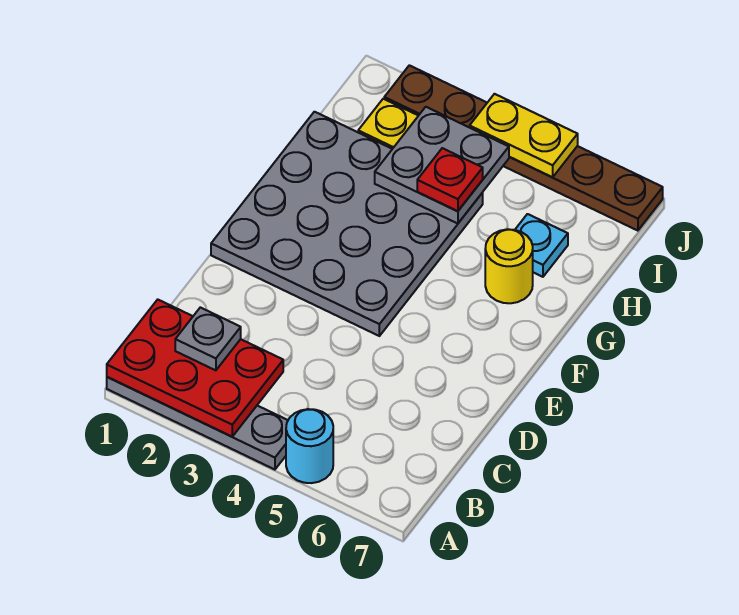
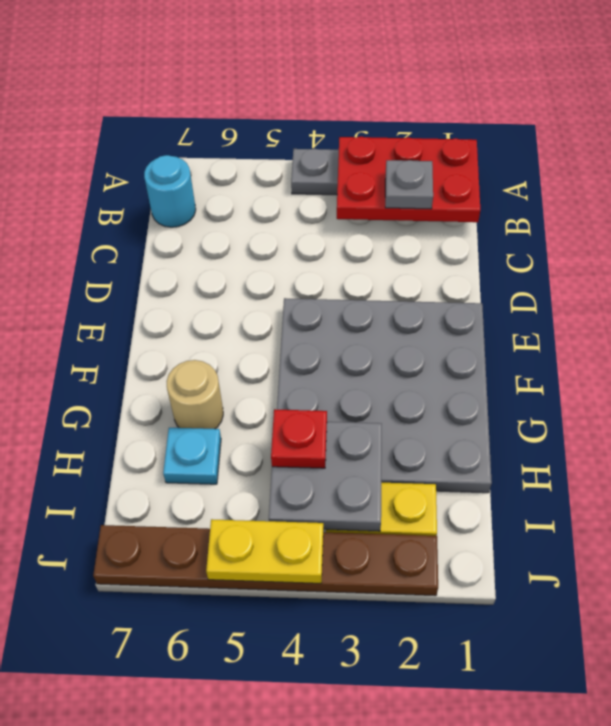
cyan round brick A5 level 1 -> cyan round brick B7 level 1
yellow round brick G6 level 1 -> tan round brick G6 level 1

